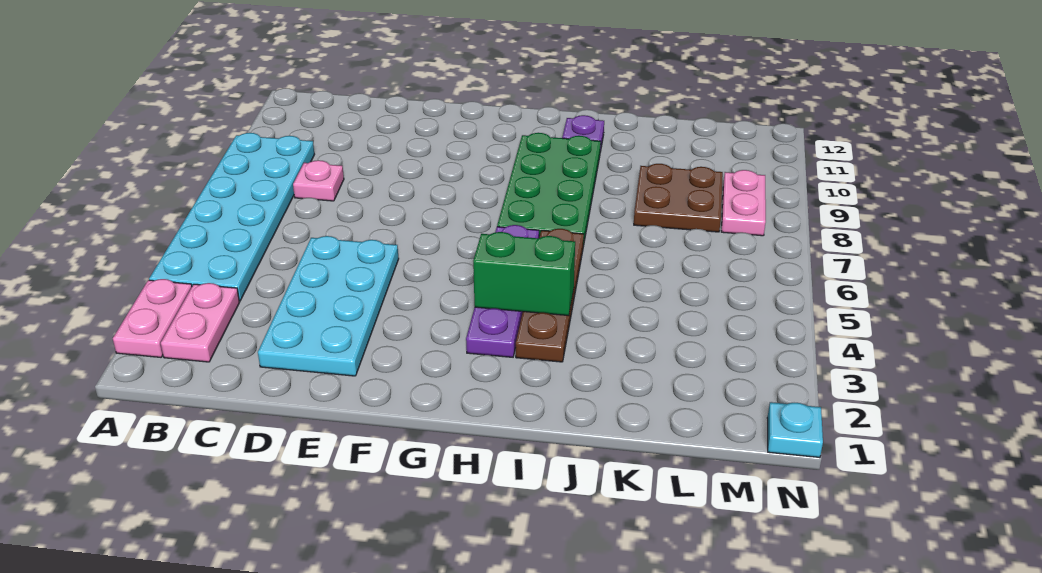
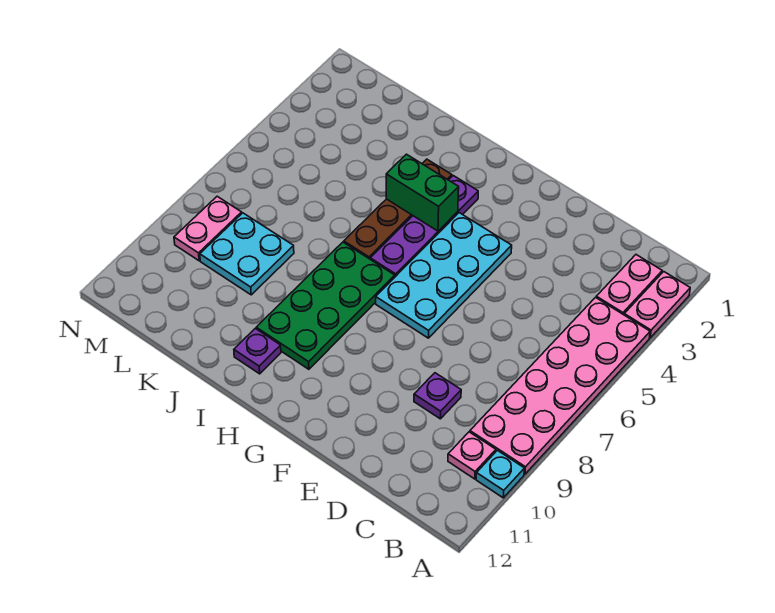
cyan plate A4:B9 level 1 -> pink plate A4:B9 level 1
pink plate C8 level 1 -> pink plate B10 level 1
cyan plate D2:E5 level 1 -> cyan plate F4:G7 level 1
none -> purple plate D9 level 1
brown plate K8:L9 level 1 -> cyan plate K8:L9 level 1
cyan plate N1 level 1 -> cyan plate A10 level 1

